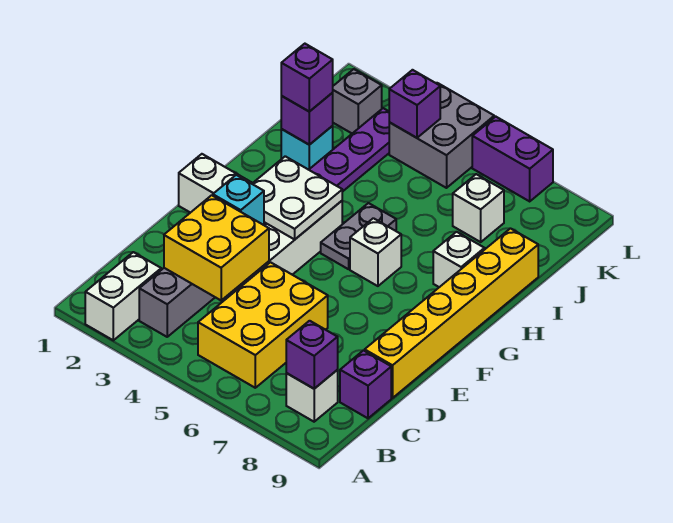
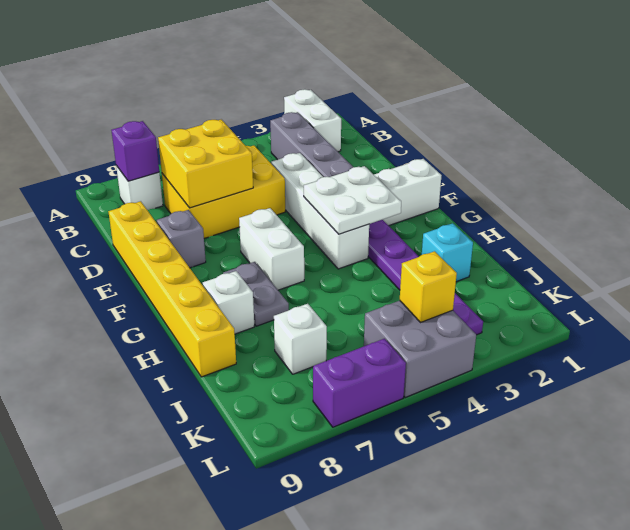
yellow brick B5:D6 level 1 -> yellow brick C5:D7 level 1
yellow brick C3:D4 level 2 -> yellow brick C6:D7 level 2
purple brick C9 level 1 -> none
cyan brick E3 level 2 -> none
grey plate G5:H5 level 1 -> grey plate G7:H7 level 1
white brick G6 level 1 -> white brick F6:G6 level 1
purple brick I2 level 2 -> none
purple brick I2 level 3 -> none
grey brick K2 level 1 -> grey brick E8 level 1
purple brick K4 level 2 -> yellow brick K4 level 2

